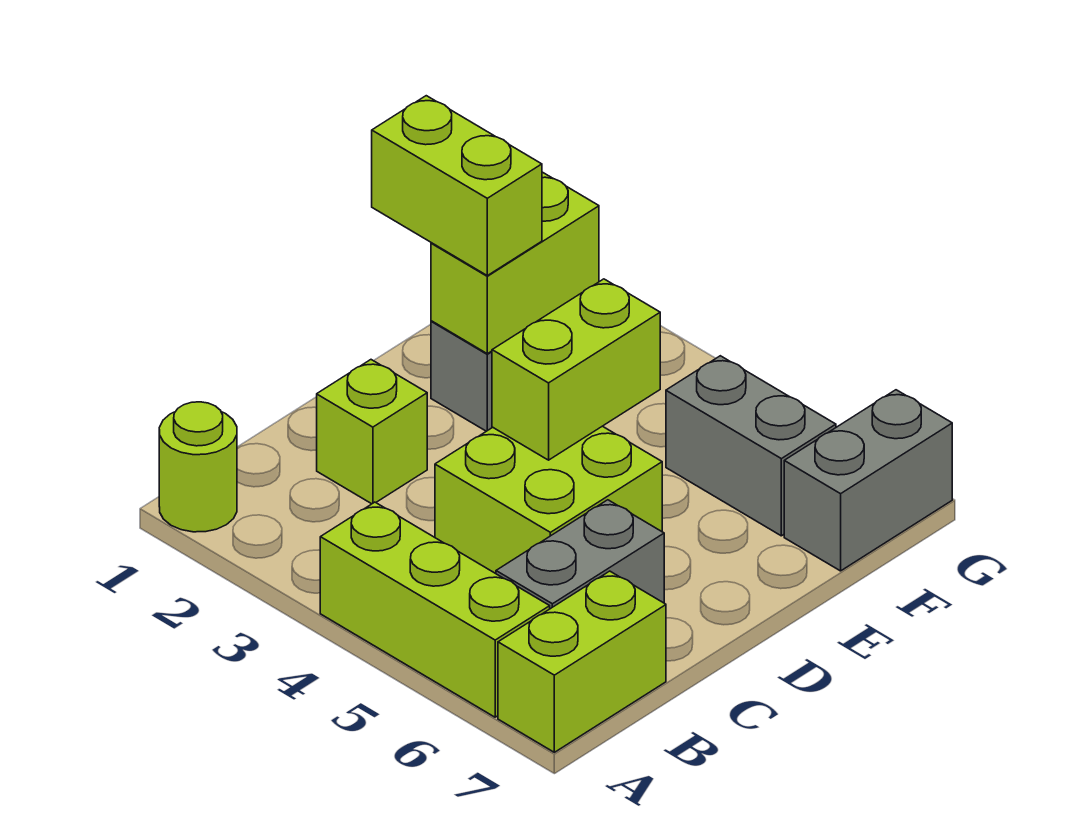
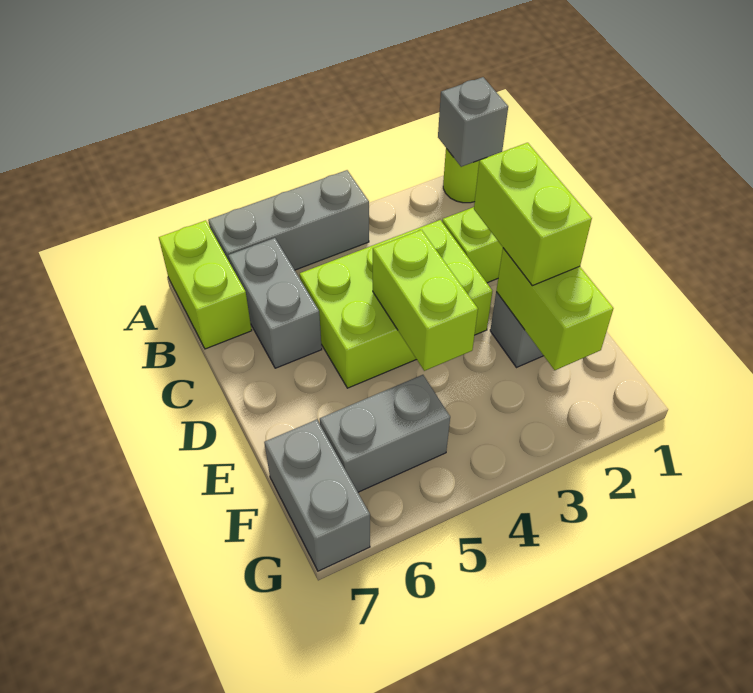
none -> grey brick A1 level 2
lime brick A4:A6 level 1 -> grey brick A4:A6 level 1
lime brick C4:D5 level 1 -> lime brick C3:D5 level 1
lime brick E1:E2 level 3 -> lime brick D2:E2 level 3

